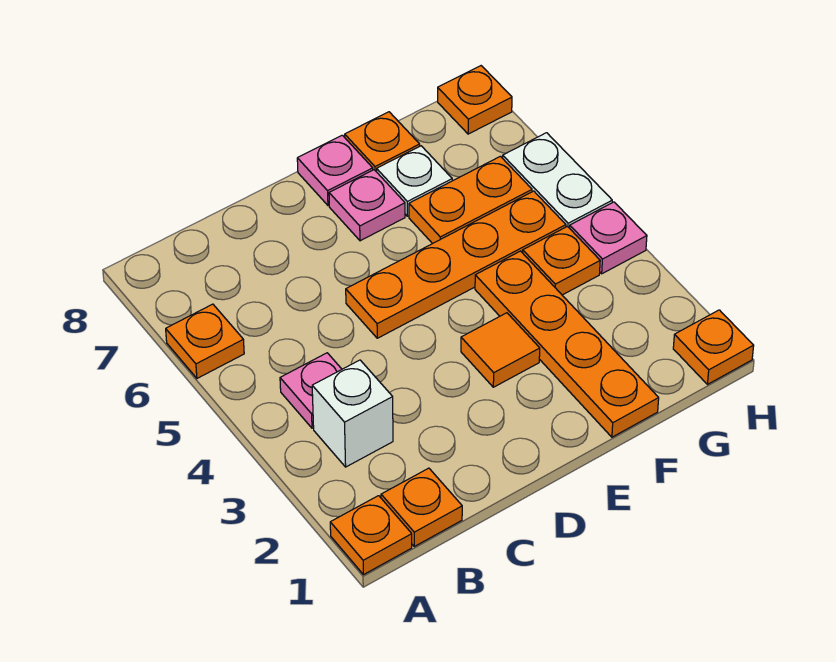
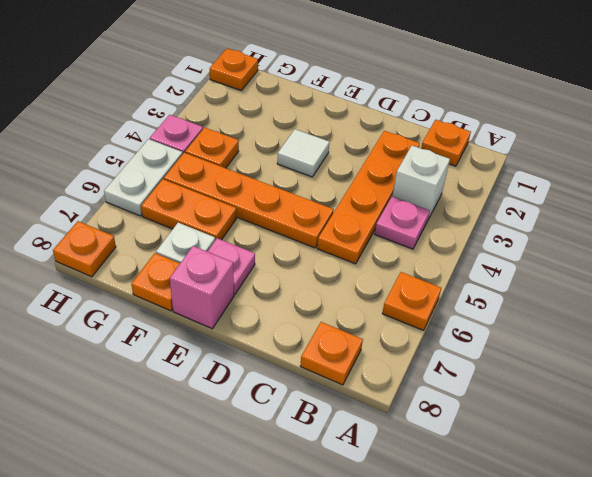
orange plate A1 level 1 -> orange plate B8 level 1
orange tile E3 level 1 -> white tile E3 level 1
pink plate E8 level 1 -> pink brick E8 level 1
orange plate F1:F4 level 1 -> orange plate C2:C5 level 1

